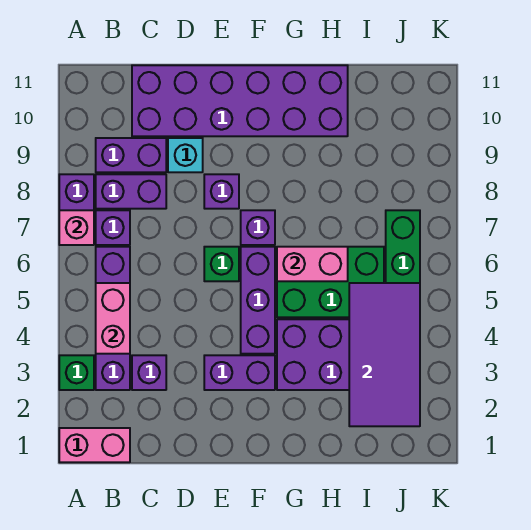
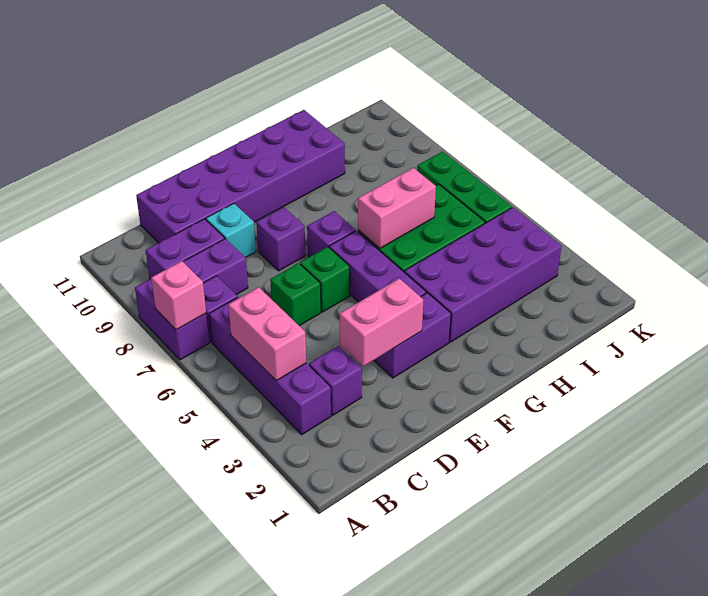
pink brick A1:B1 level 1 -> pink brick D3:E3 level 2
green brick A3 level 1 -> green brick D6 level 1
purple tile I2:J5 level 2 -> none

